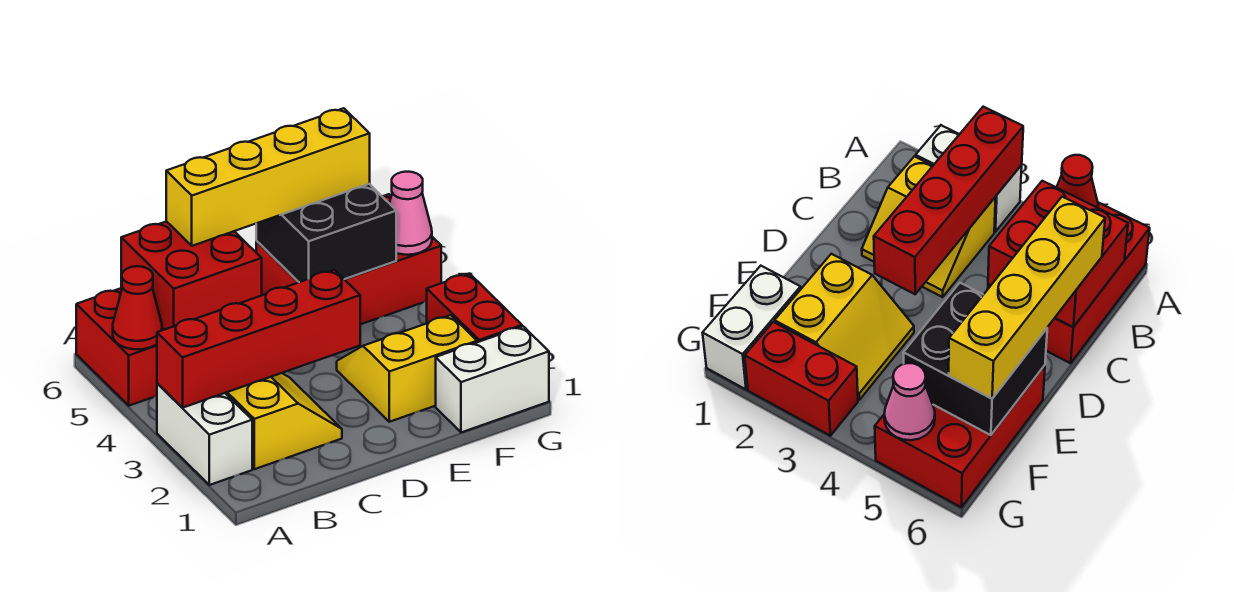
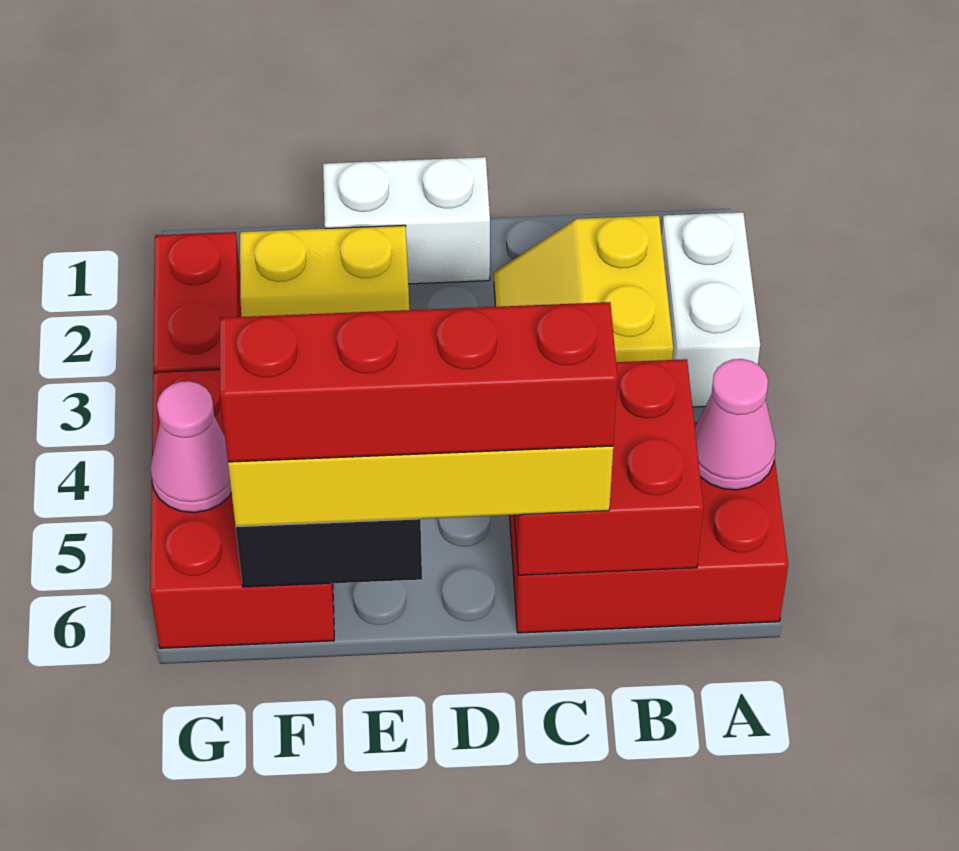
red brick A3:D3 level 2 -> red brick C6:F6 level 4
red cone A5 level 2 -> pink cone A5 level 2
red brick E5:G6 level 1 -> red brick F4:G6 level 1
white brick F1:G1 level 1 -> white brick D1:E1 level 1

